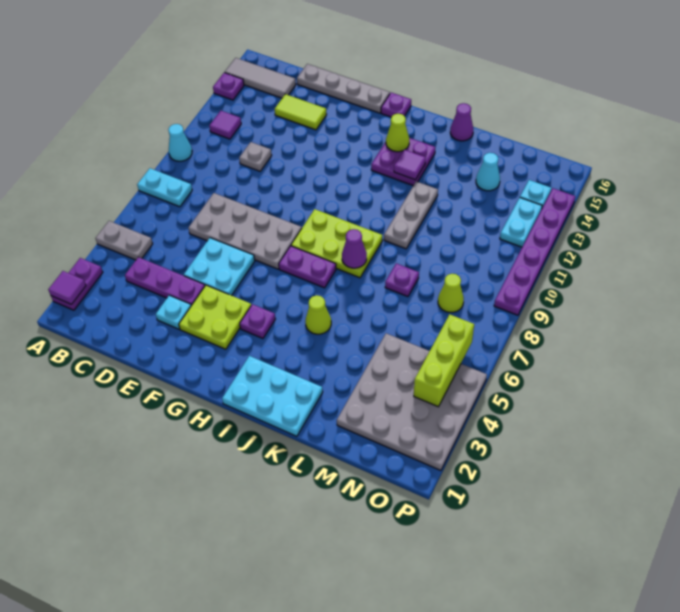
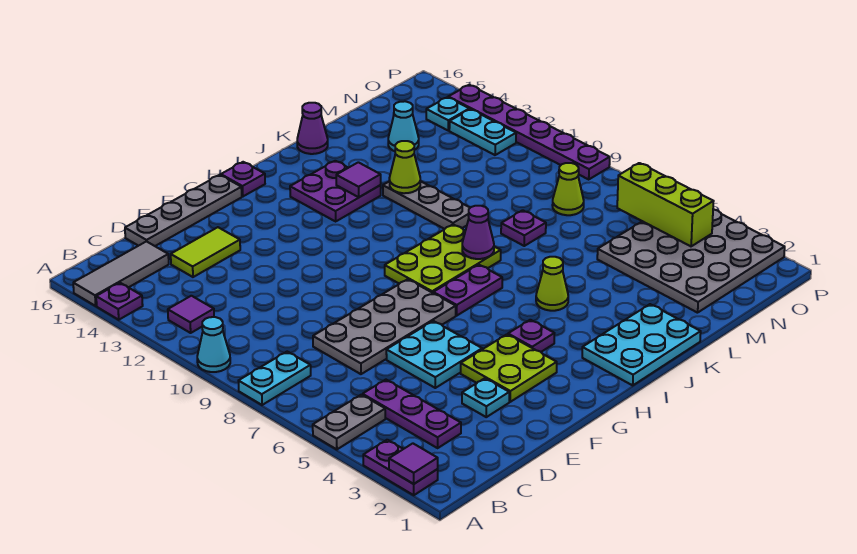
purple plate C4:E4 level 1 -> purple plate C3:C5 level 1
grey plate D11 level 1 -> none
lime cone I14 level 2 -> lime cone K12 level 2

